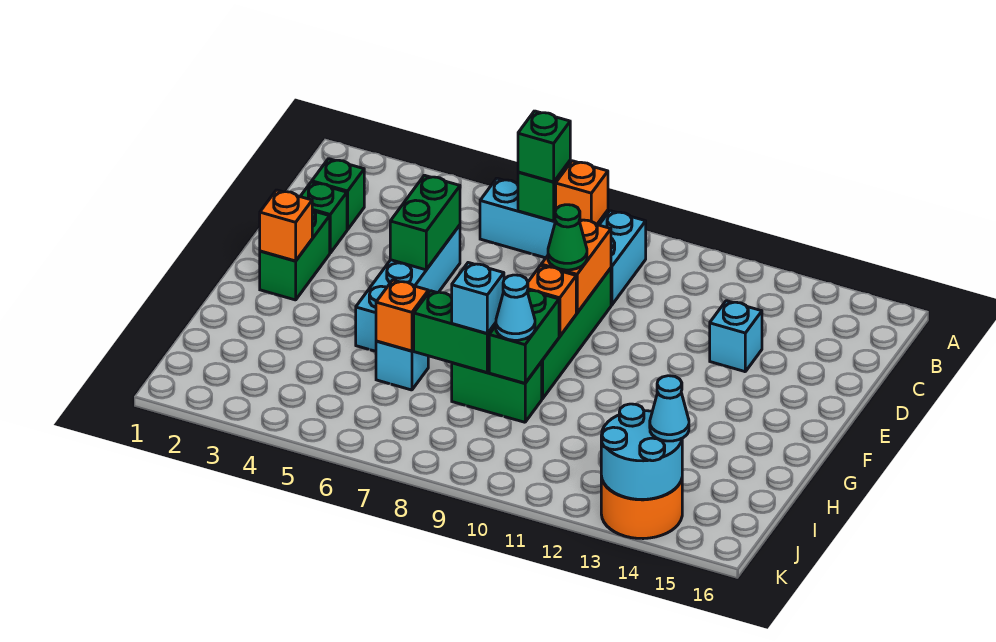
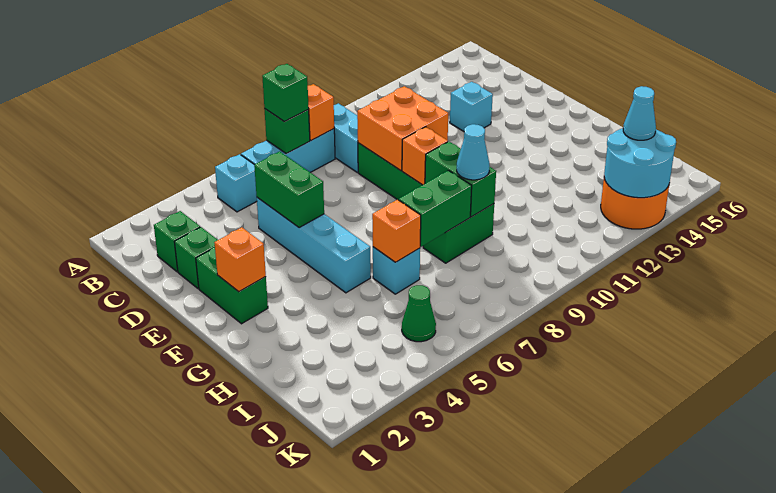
orange brick D9:E9 level 2 -> orange brick D9:E10 level 2
green cone E9 level 3 -> green cone J5 level 1
cyan brick H8 level 3 -> cyan brick B5 level 1

